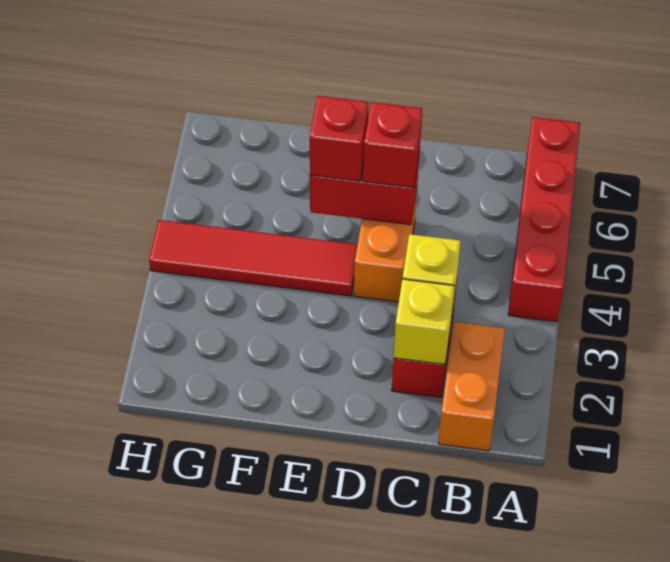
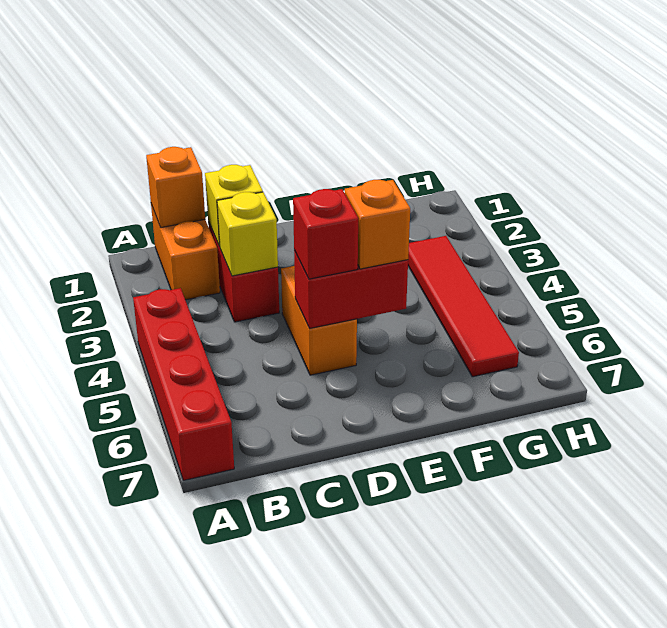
none -> orange brick B1 level 2
red tile E4:H4 level 1 -> red tile G3:G6 level 1
red brick E5 level 3 -> orange brick E5 level 3

